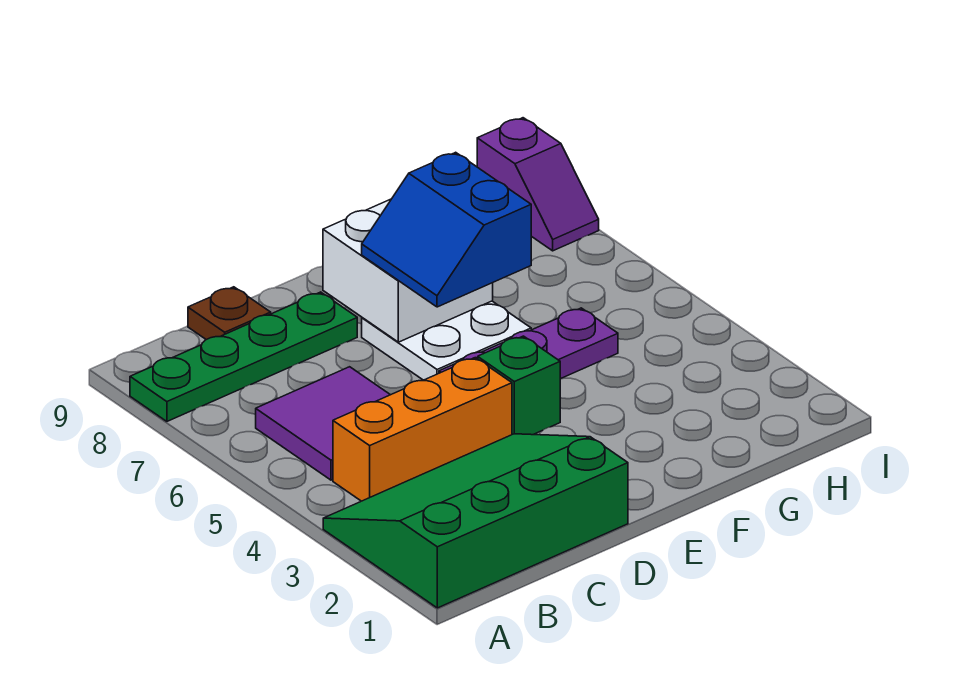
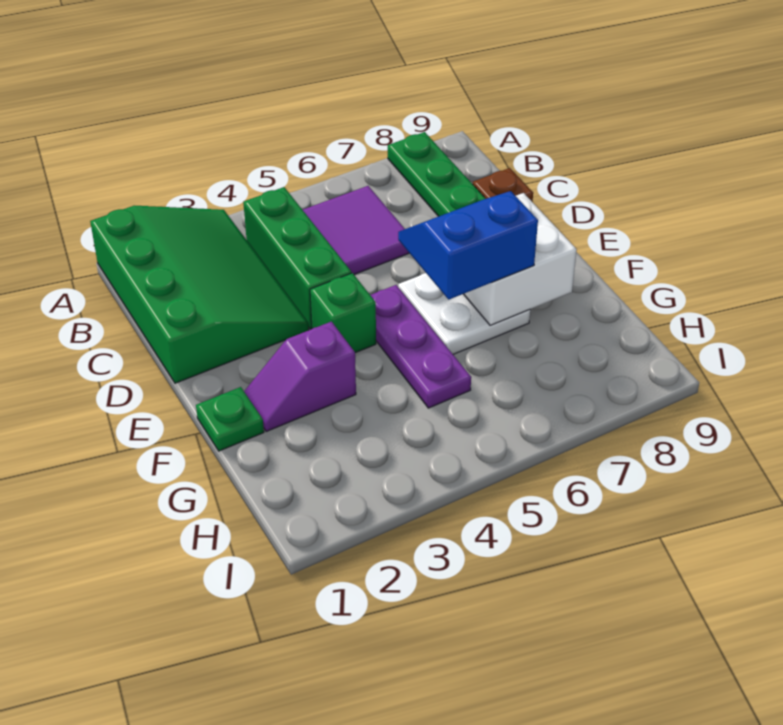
orange brick B4:D4 level 1 -> green brick B4:D4 level 1
none -> green plate F1 level 1
purple slope I8:I9 level 1 top 9 -> purple slope F2:F3 level 1 top 3

